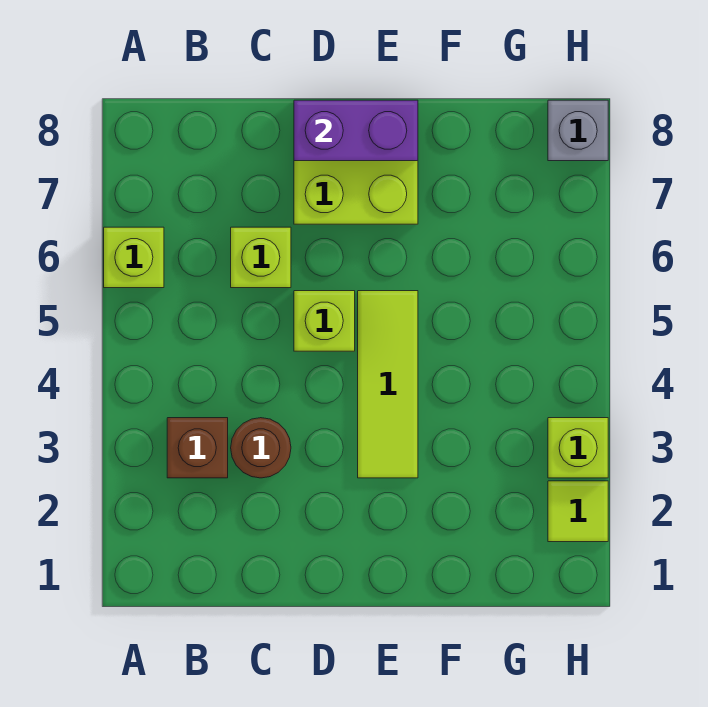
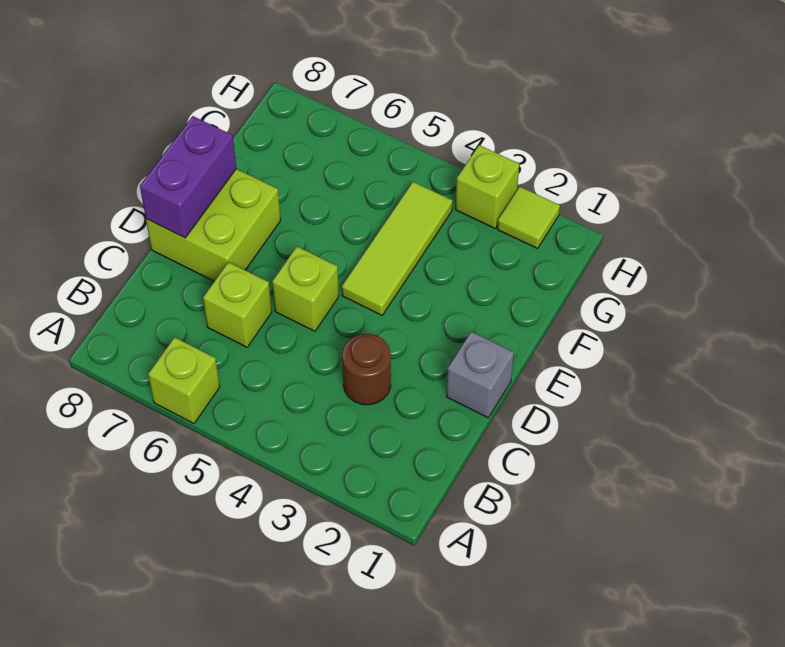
brown brick B3 level 1 -> none
lime tile E3:E5 level 1 -> lime tile E4:G4 level 1
grey brick H8 level 1 -> grey brick D1 level 1

